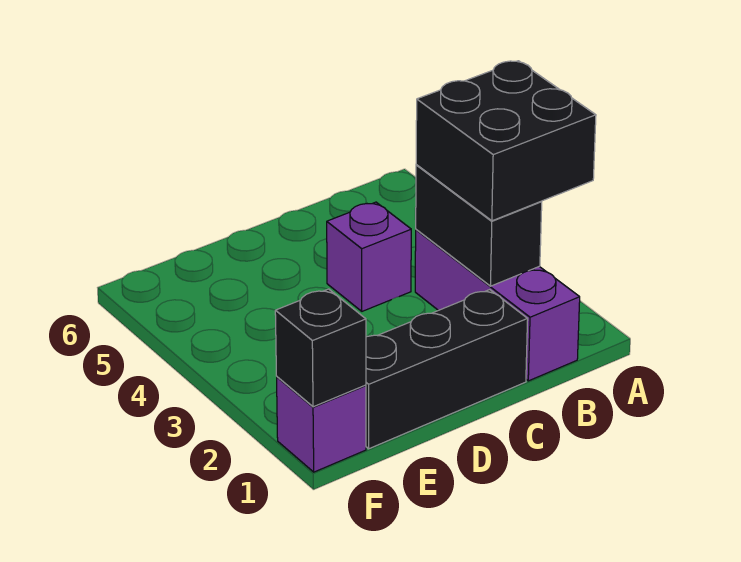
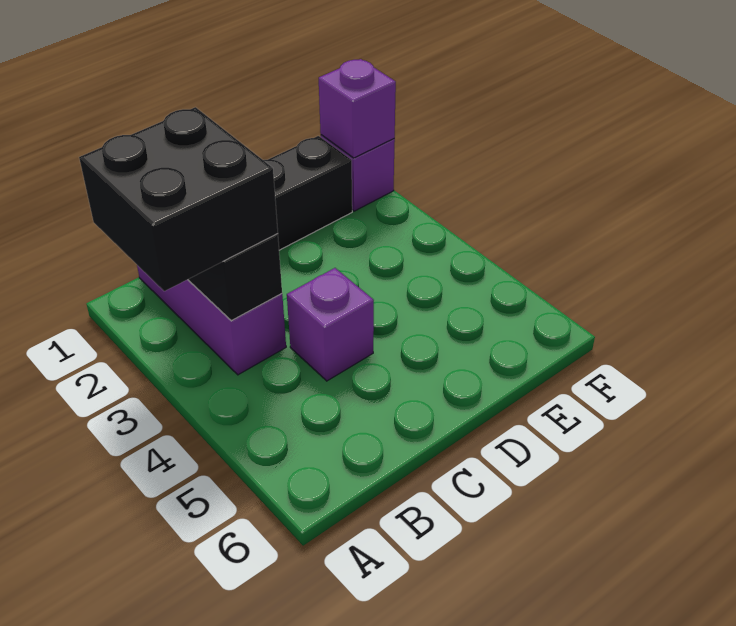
black brick F1 level 2 -> purple brick F1 level 2

